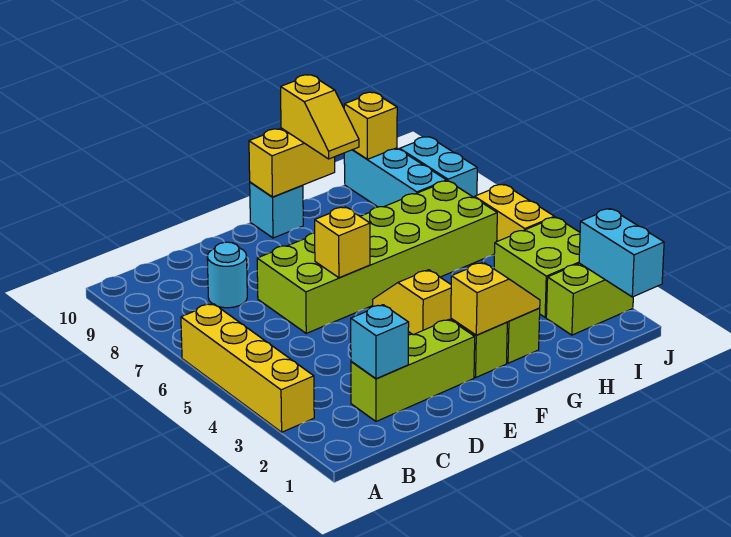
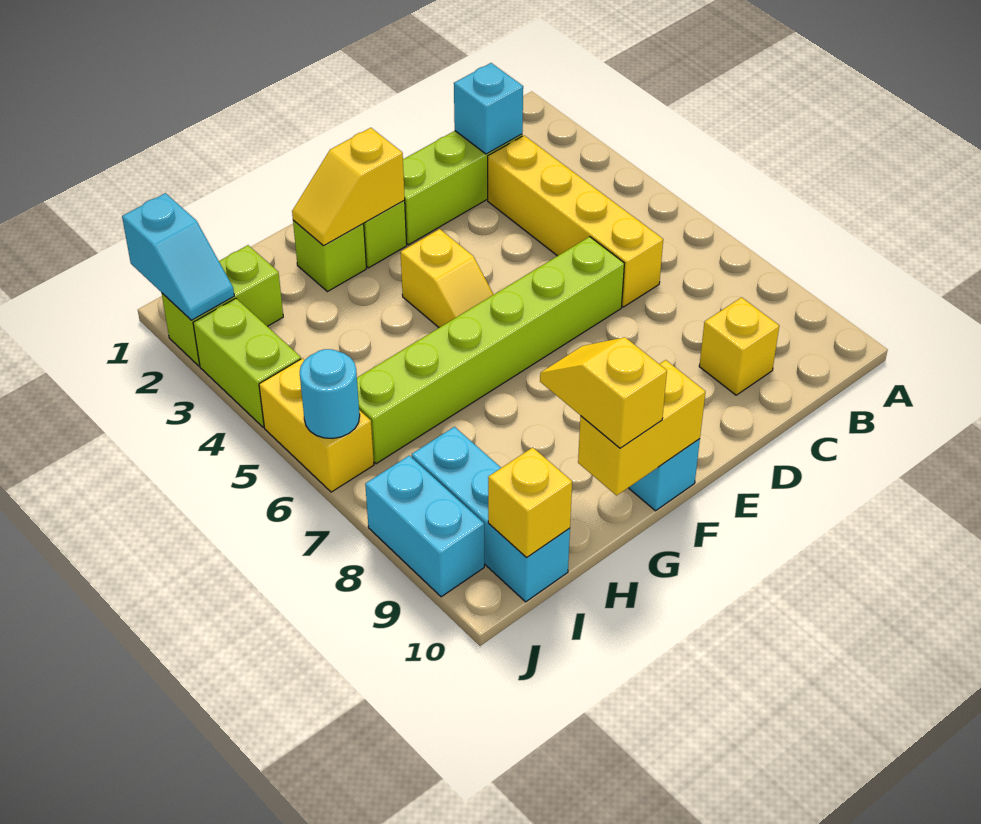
yellow brick A3:A6 level 1 -> yellow brick C3:C6 level 1
cyan round brick C8 level 1 -> cyan round brick J6 level 2
lime brick D6:I7 level 1 -> lime brick D6:I6 level 1
yellow brick E6 level 2 -> yellow brick C9 level 1
lime brick I3:J4 level 1 -> lime brick J3:J4 level 1
cyan brick J1:J2 level 2 -> cyan slope J1:J2 level 2 top 1

